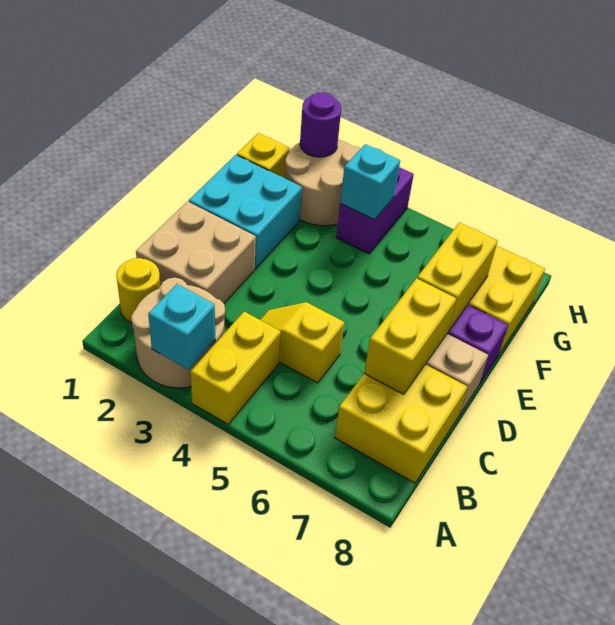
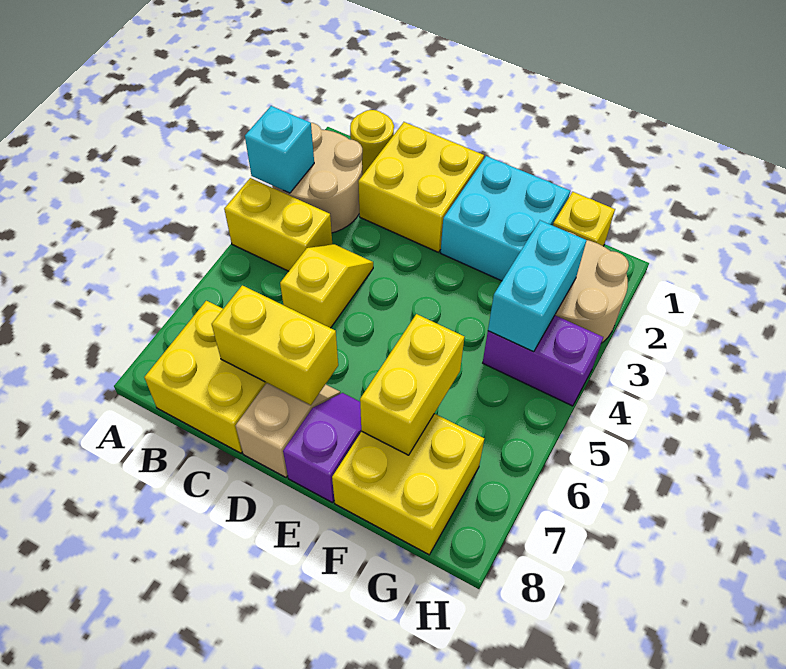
tan brick C1:D2 level 1 -> yellow brick C1:D2 level 1
yellow brick E7:F7 level 2 -> yellow brick F6:F7 level 2
cyan brick G4 level 2 -> cyan brick G3:G4 level 2
purple round brick H2 level 2 -> none

